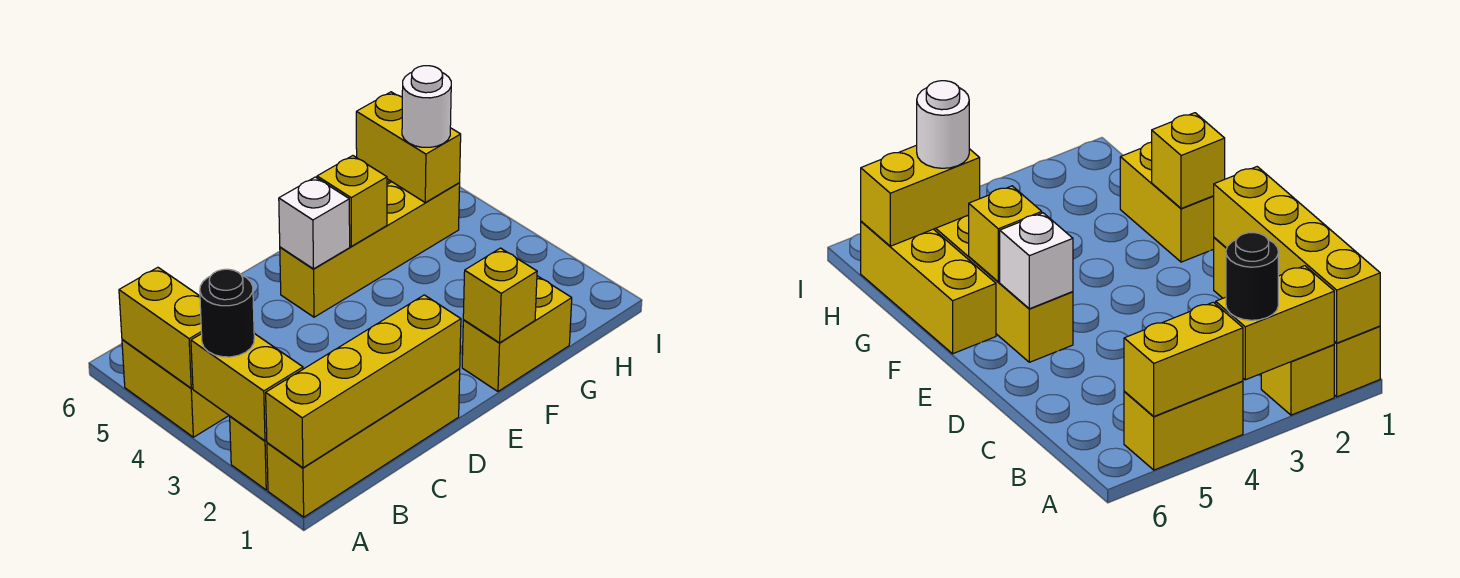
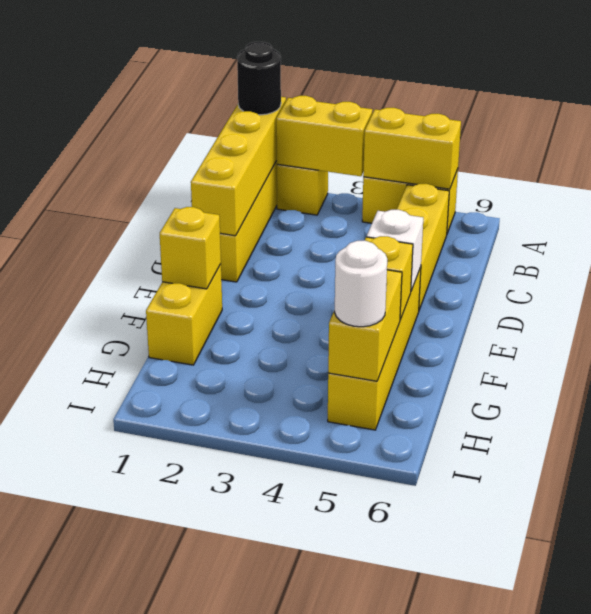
black round brick A3 level 3 -> black round brick A1 level 3
yellow brick F6:H6 level 1 -> yellow brick B5:D5 level 1
yellow brick H5:H6 level 2 -> yellow brick G5:H5 level 2

